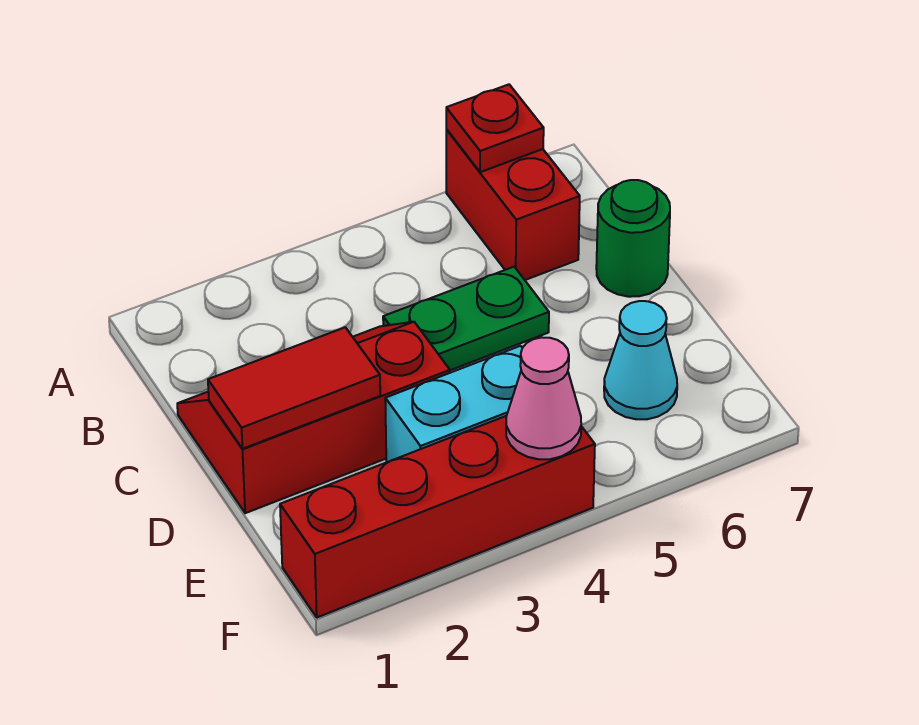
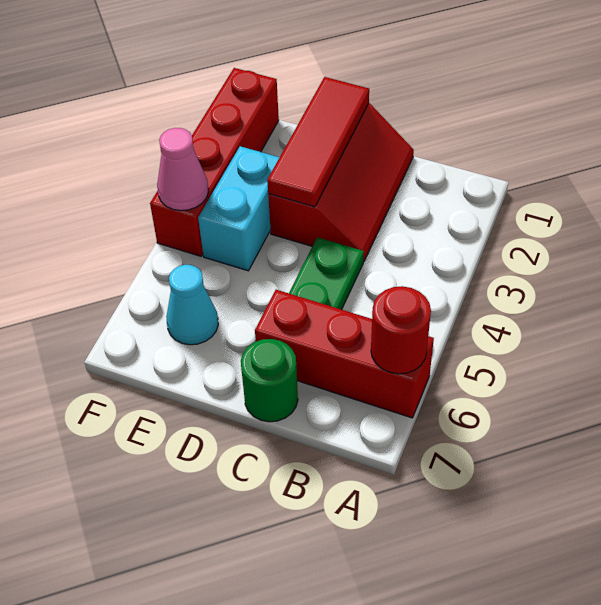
red brick A6:B6 level 1 -> red brick A6:C6 level 1
red plate A6 level 2 -> red round brick A6 level 2
red tile D1:D2 level 2 -> red tile D1:D3 level 2

